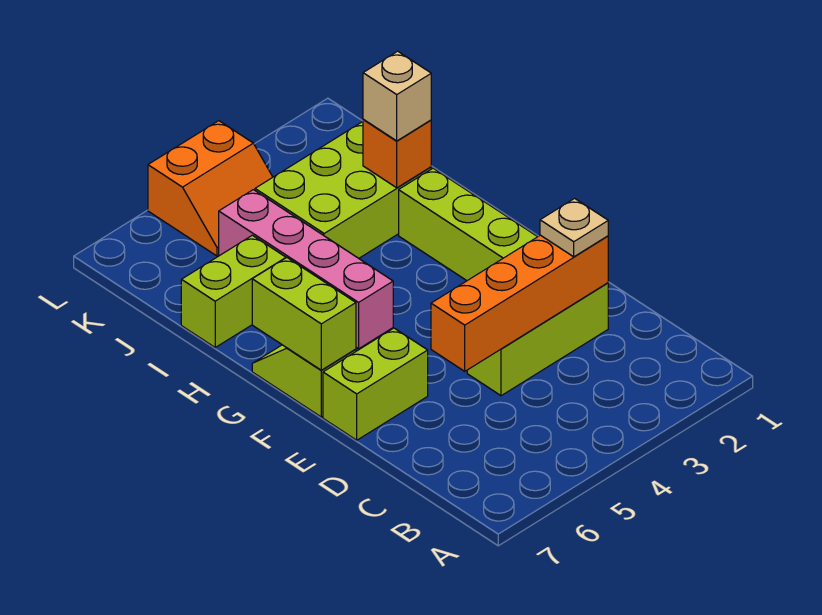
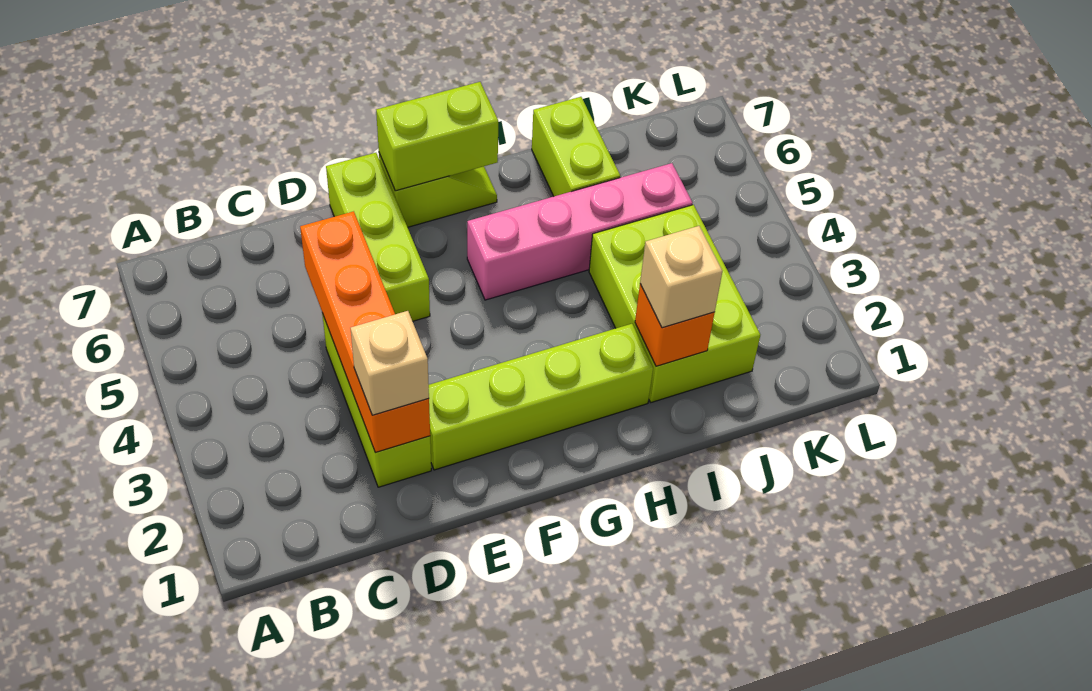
tan plate D2 level 3 -> tan brick D2 level 3
lime brick E6:E7 level 1 -> lime brick E5:E7 level 1
orange slope K4:L5 level 1 top L -> none

